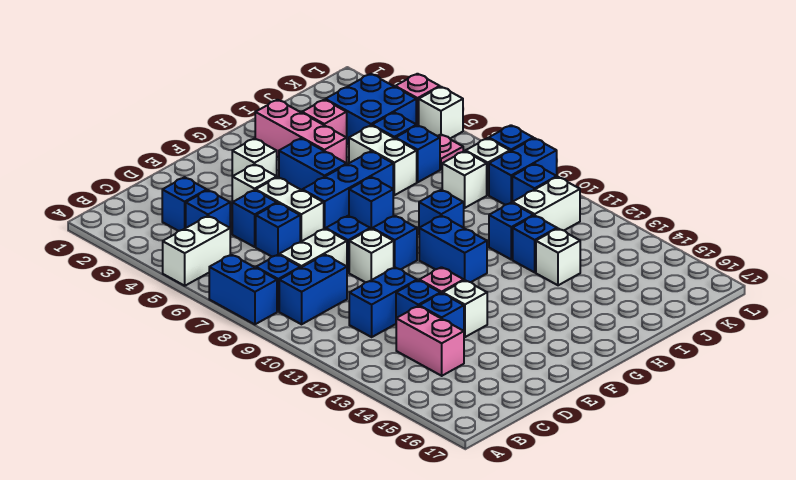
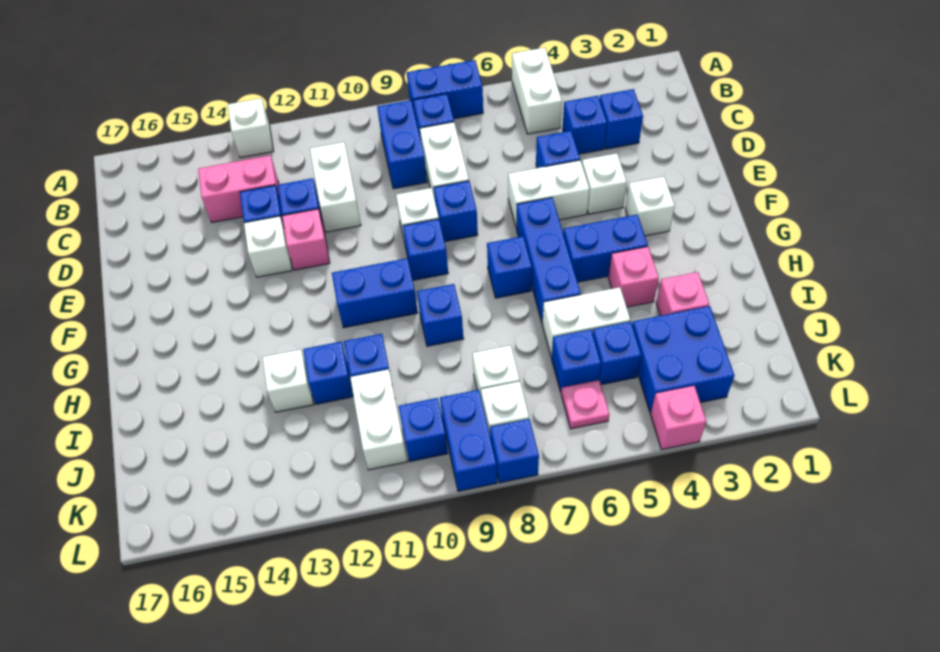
blue brick C11:D11 level 1 -> white brick C11:D11 level 1
blue brick D6 level 1 -> none
pink brick H2:H4 level 1 -> pink brick H4 level 1
white brick L5 level 1 -> white brick A13 level 1

